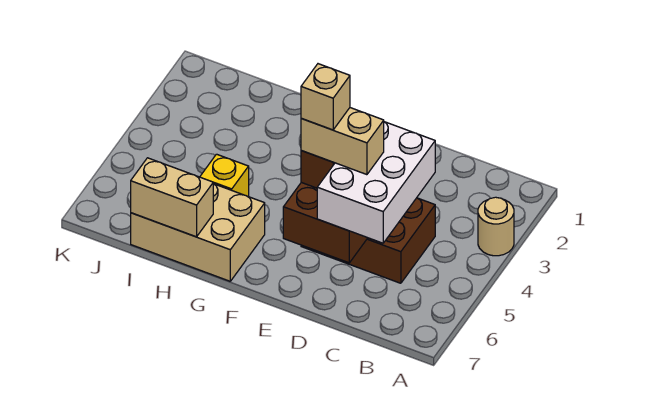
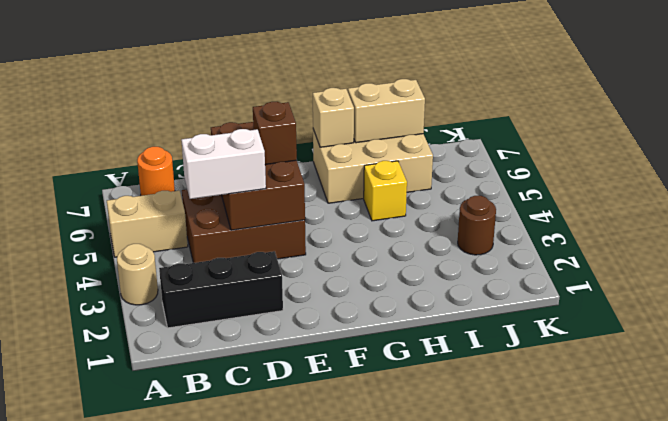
none -> black brick B2:D2 level 1
none -> orange round brick B7 level 1
white brick C4:D6 level 3 -> white brick C4:D4 level 3
tan brick D5:E5 level 4 -> tan brick A5:B5 level 1
tan brick E5 level 5 -> tan brick G7 level 2
none -> brown round brick J3 level 1

